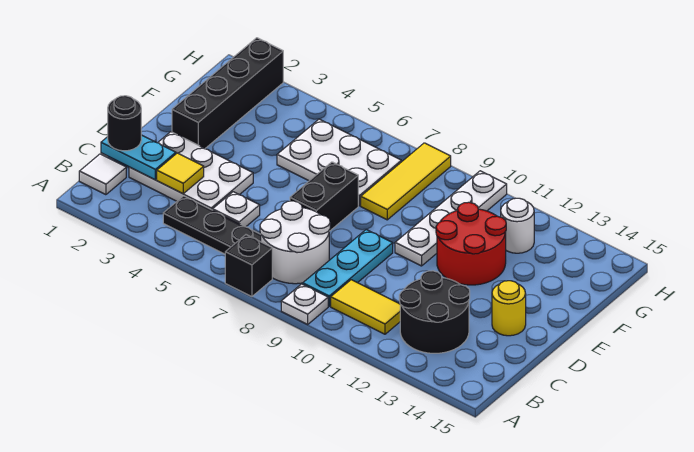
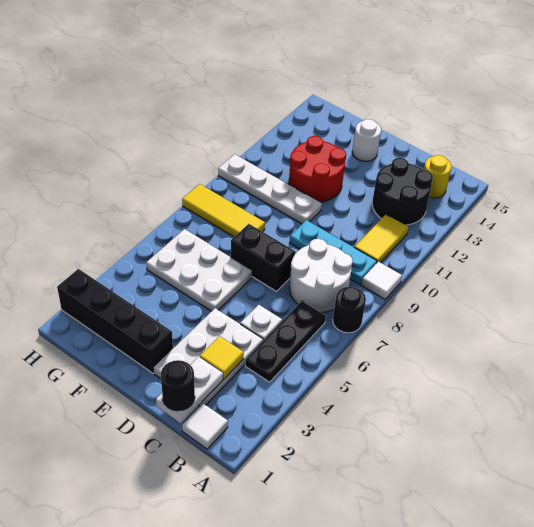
black brick A7 level 1 -> black round brick A7 level 1
white plate A9 level 1 -> white tile A9 level 1
cyan plate C1:C2 level 2 -> white plate C1:C2 level 2
yellow round brick D14 level 1 -> yellow round brick B14 level 1
white plate F5:G7 level 1 -> white plate E5:G6 level 1
white round brick G12 level 1 -> white round brick E14 level 1

